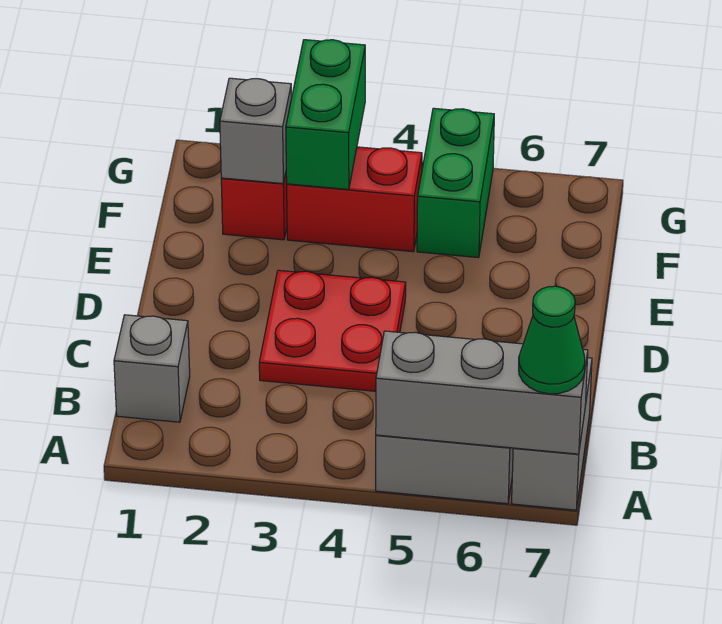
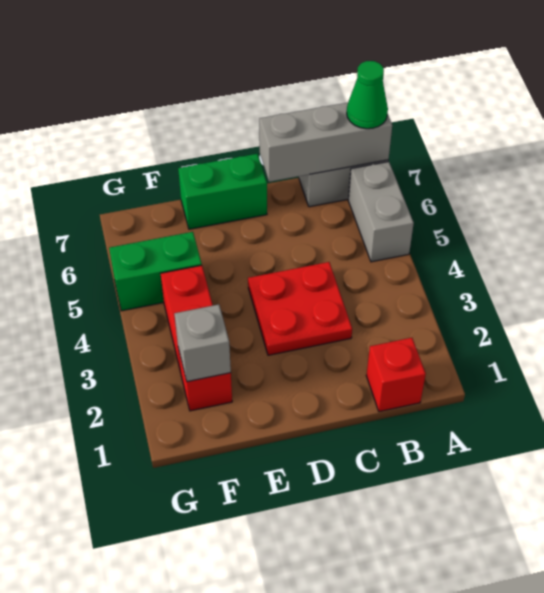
grey brick A5:A7 level 2 -> grey brick A7:C7 level 2
grey brick B1 level 1 -> red brick B1 level 1
green brick F3:G3 level 2 -> green brick D7:E7 level 1

